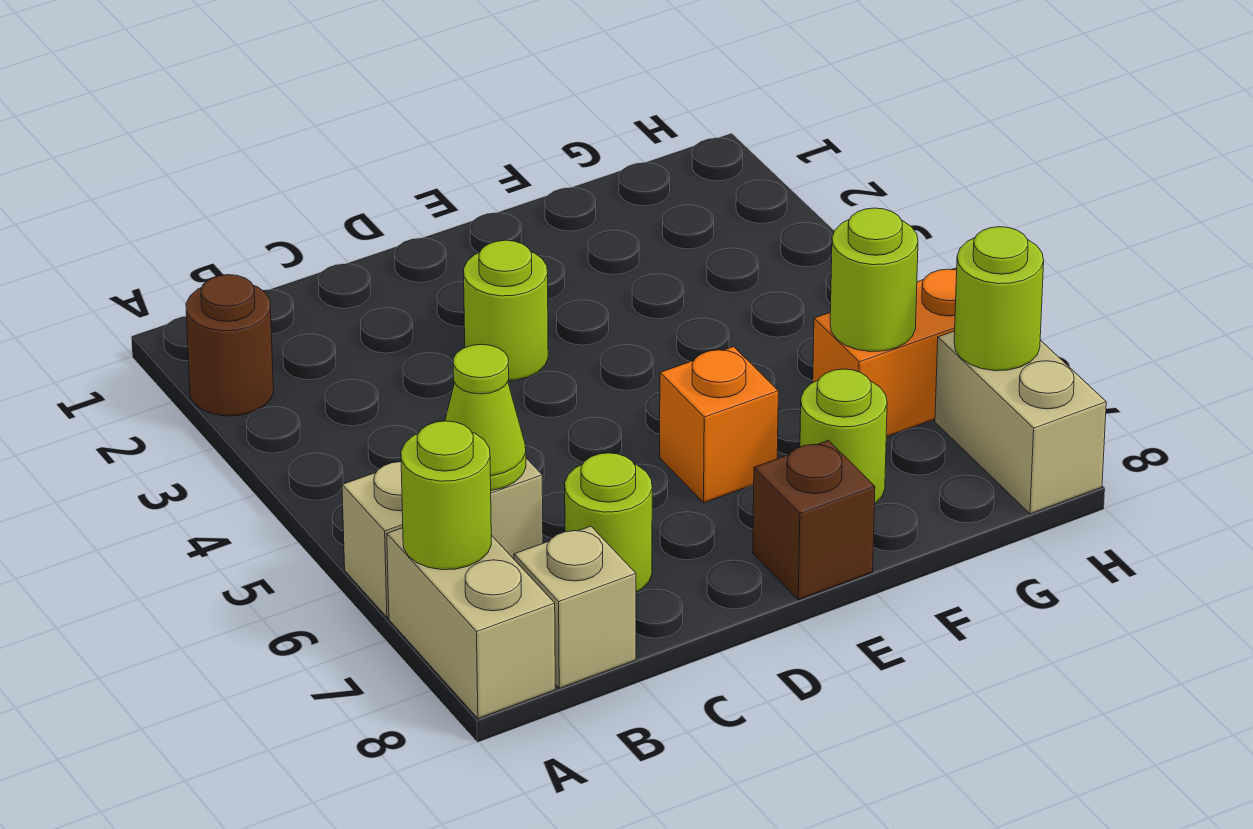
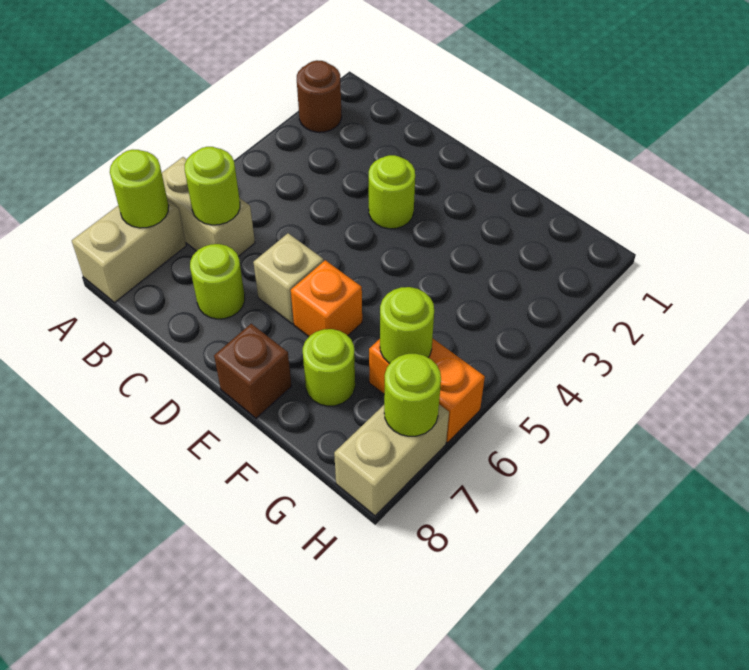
lime cone B6 level 2 -> lime round brick B6 level 2
tan brick B8 level 1 -> tan brick D6 level 1

